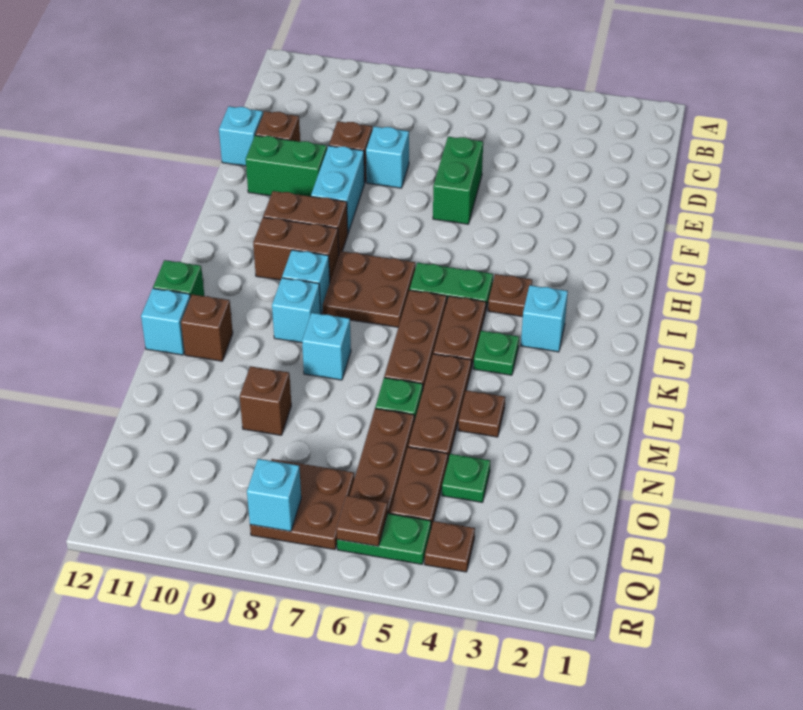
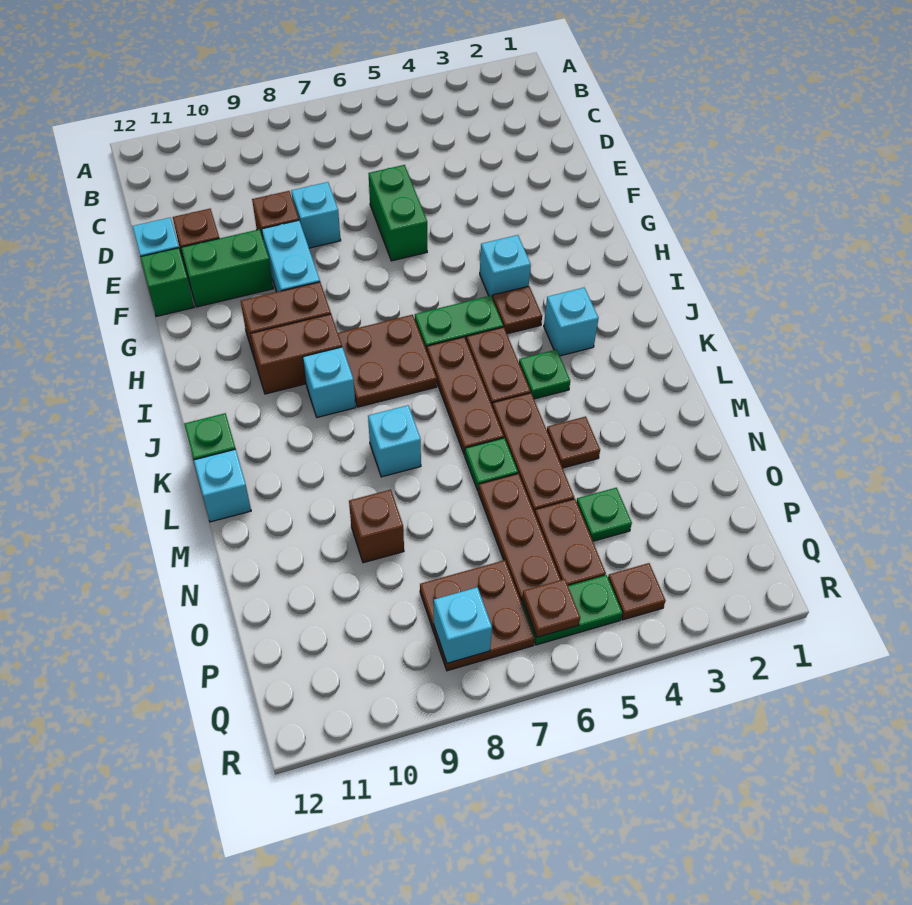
none -> green brick F12 level 1
cyan brick K9 level 1 -> cyan brick H4 level 1
brown brick L11 level 1 -> none

